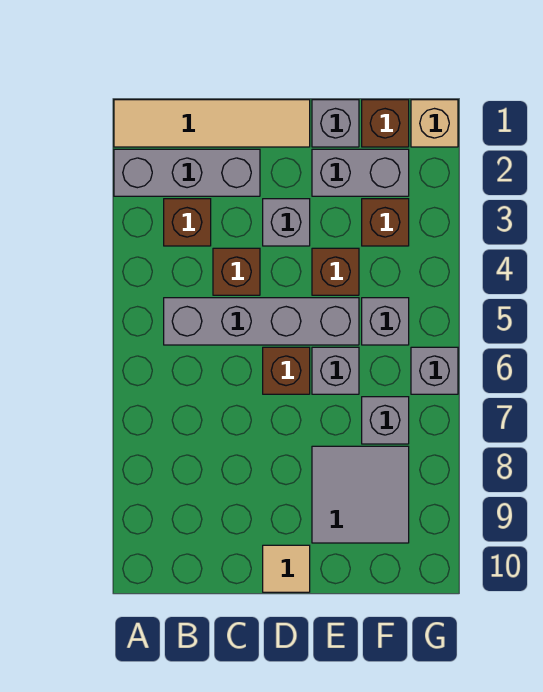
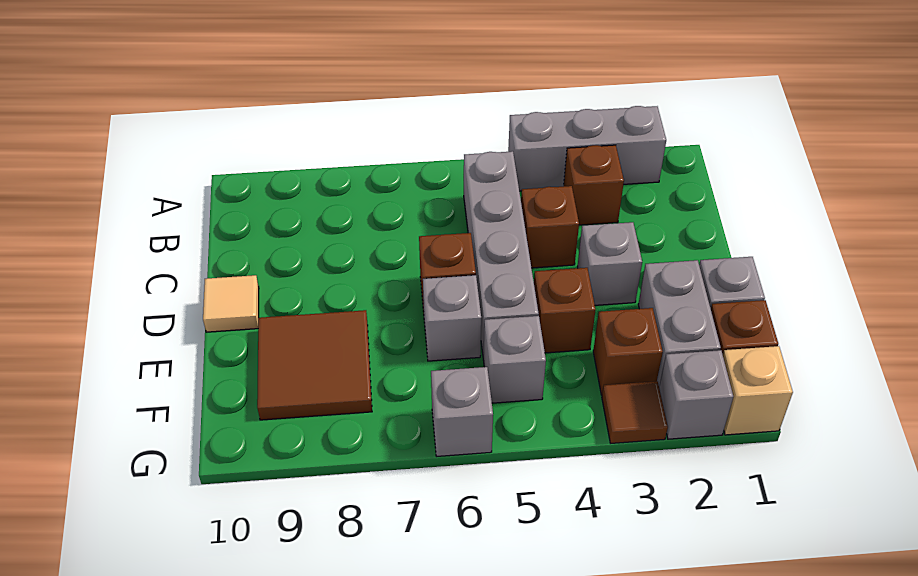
tan tile A1:D1 level 1 -> none
grey brick A2:C2 level 1 -> grey brick A2:A4 level 1
grey tile E8:F9 level 1 -> brown tile E8:F9 level 1
grey brick F7 level 1 -> grey brick G2 level 1
none -> brown tile G3 level 1

